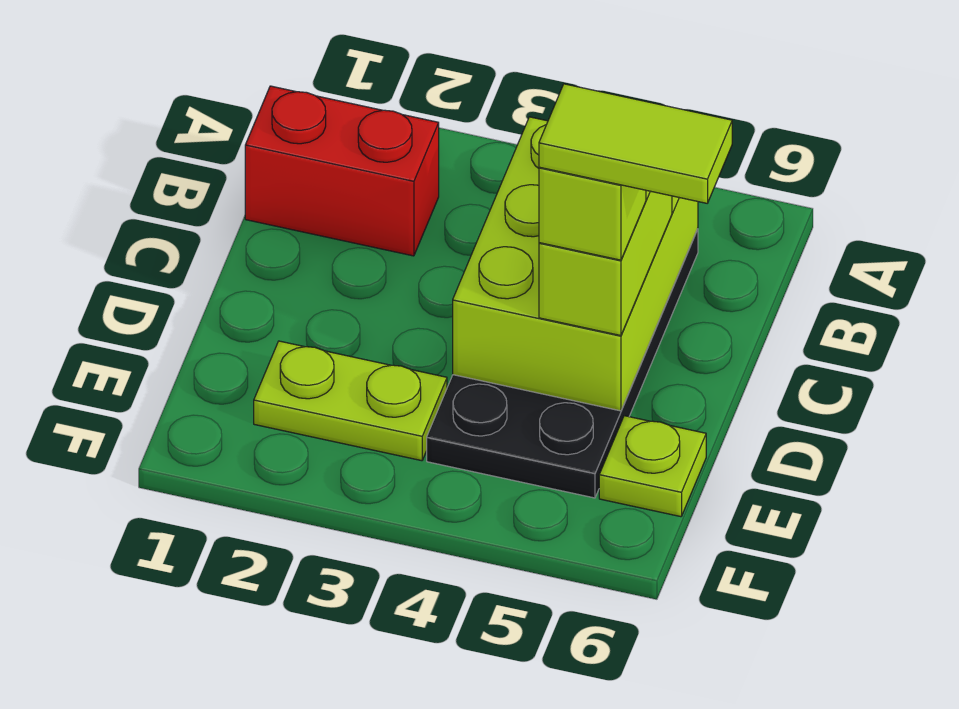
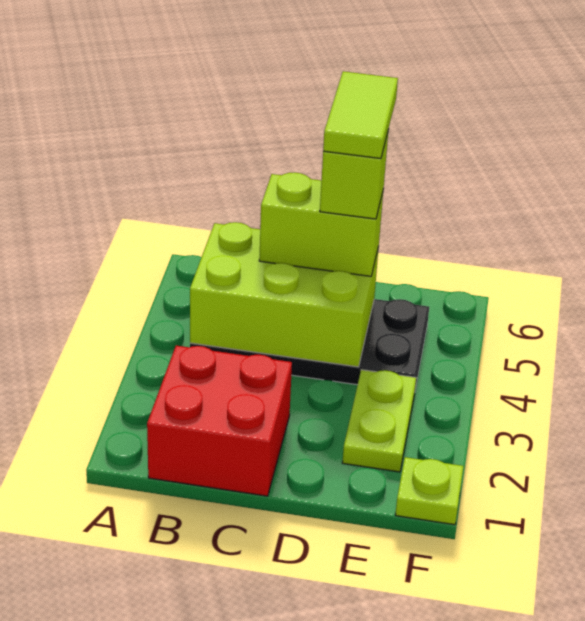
red brick B1:B2 level 1 -> red brick B1:C2 level 1
lime plate E6 level 1 -> lime plate F1 level 1

